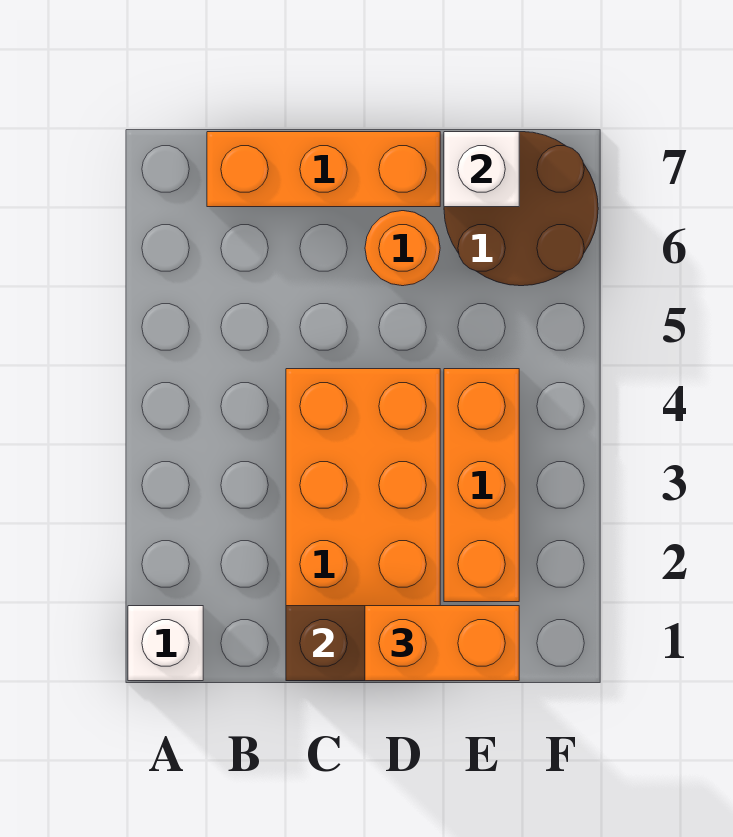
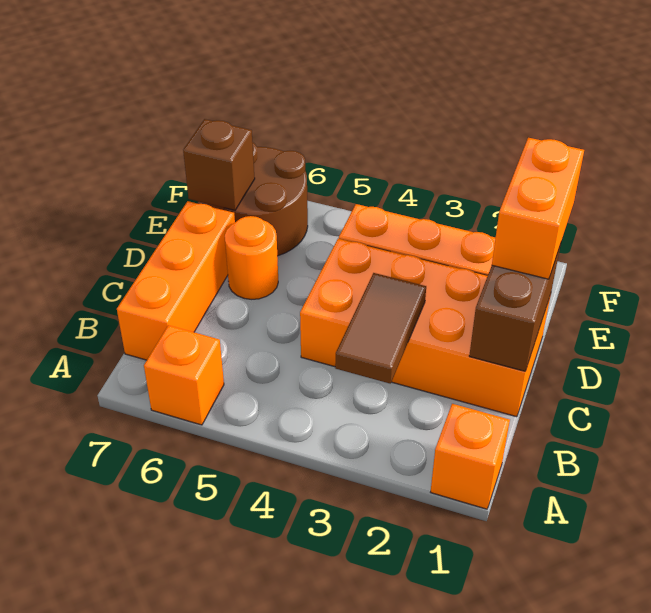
white brick A1 level 1 -> orange brick A1 level 1
none -> orange brick A6 level 1
none -> brown tile B3:C3 level 2
white brick E7 level 2 -> brown brick E7 level 2

